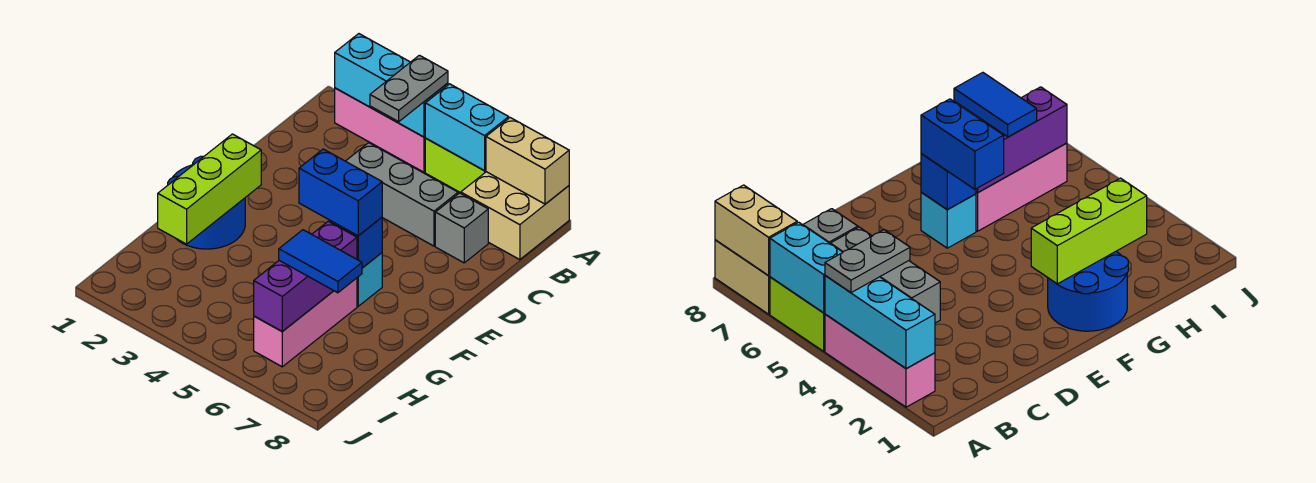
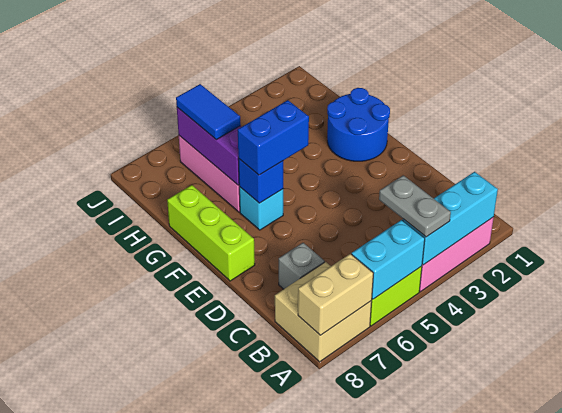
grey brick C4:C6 level 1 -> none
lime brick F2:H2 level 2 -> lime brick E8:G8 level 1
blue tile H6:H7 level 3 -> blue tile H6:I6 level 3

